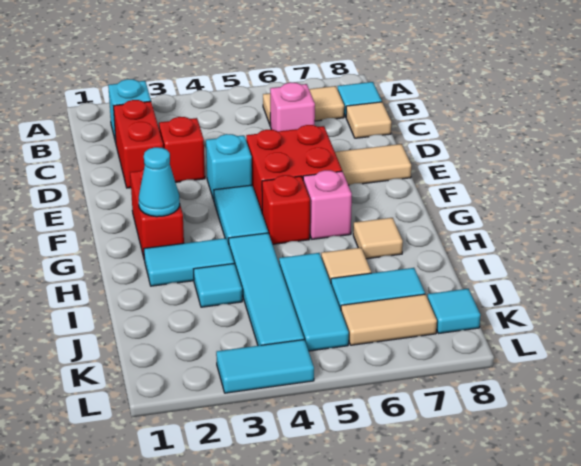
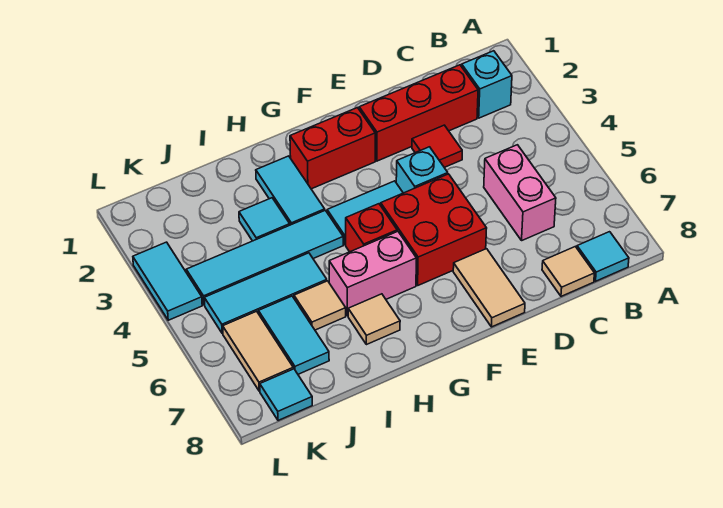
tan tile B6:B7 level 1 -> none
red brick C2:D2 level 1 -> red brick C2:E2 level 1
pink brick C6 level 1 -> pink brick C5:C6 level 1
red brick D3 level 1 -> red tile D3 level 1
cyan cone G2 level 2 -> none
pink brick G6 level 1 -> pink brick G6:H6 level 1

